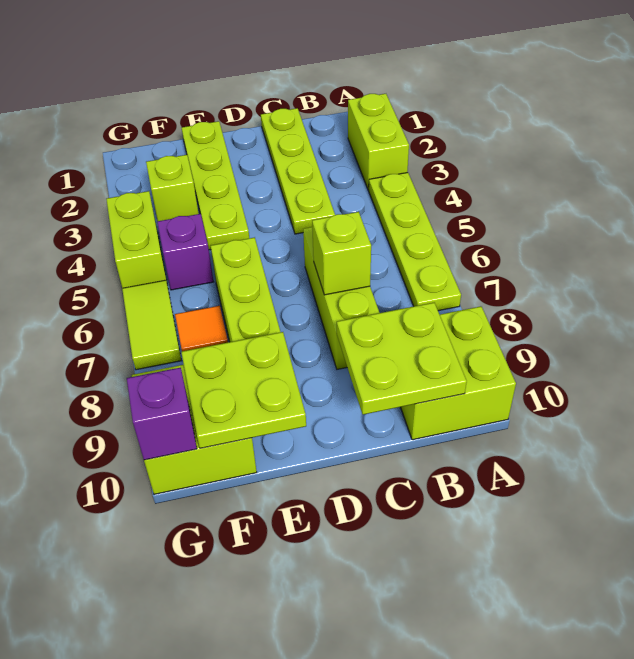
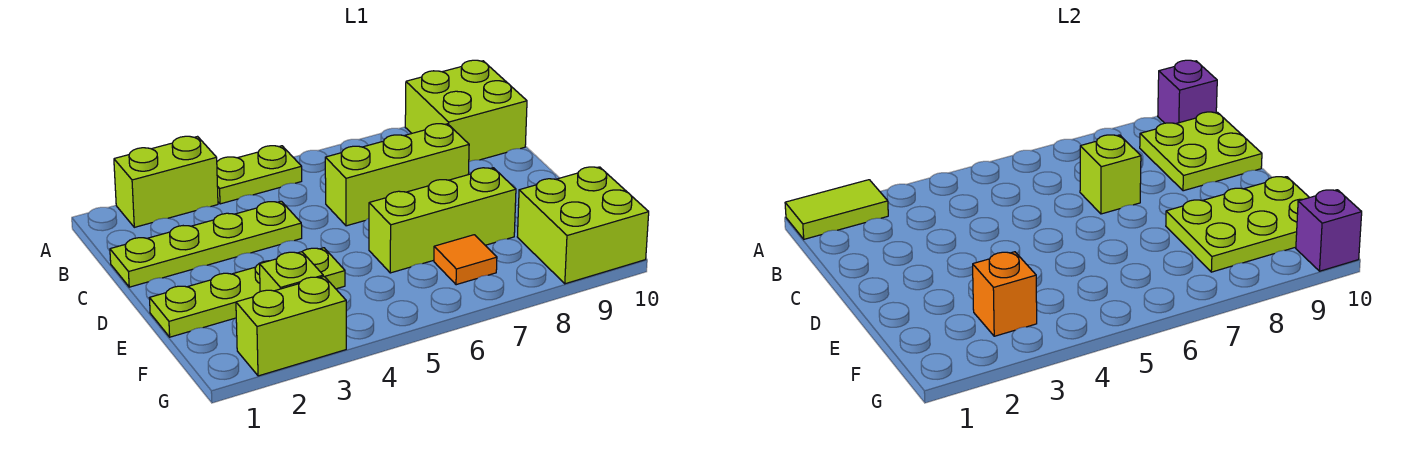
lime plate A4:A7 level 1 -> lime plate A4:A5 level 1
lime plate E9:F10 level 2 -> lime plate E8:F10 level 2
none -> orange brick F3 level 2
purple brick F5 level 1 -> purple brick A10 level 2
lime brick G4:G5 level 1 -> lime brick G2:G3 level 1
lime tile G6:G7 level 1 -> lime tile A1:A2 level 2

